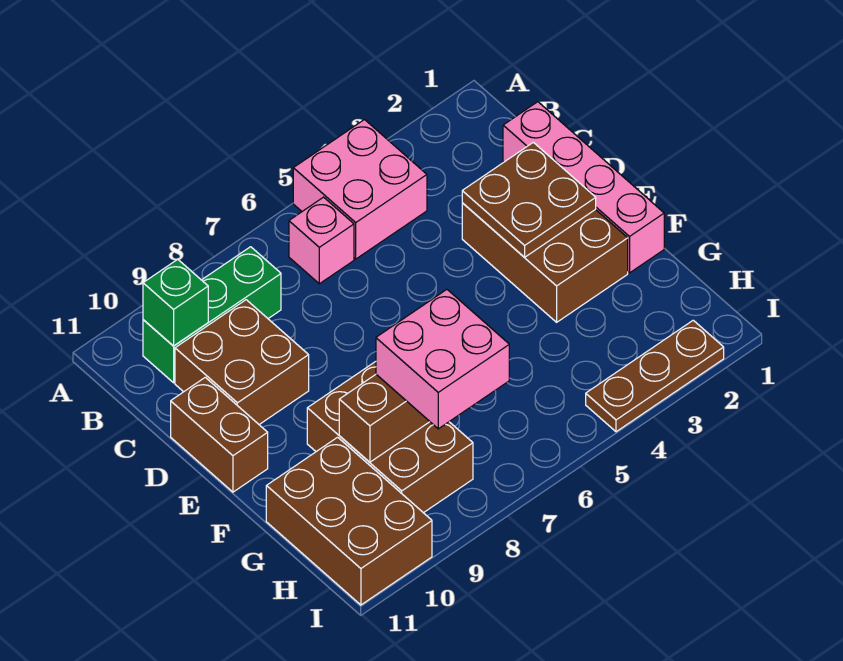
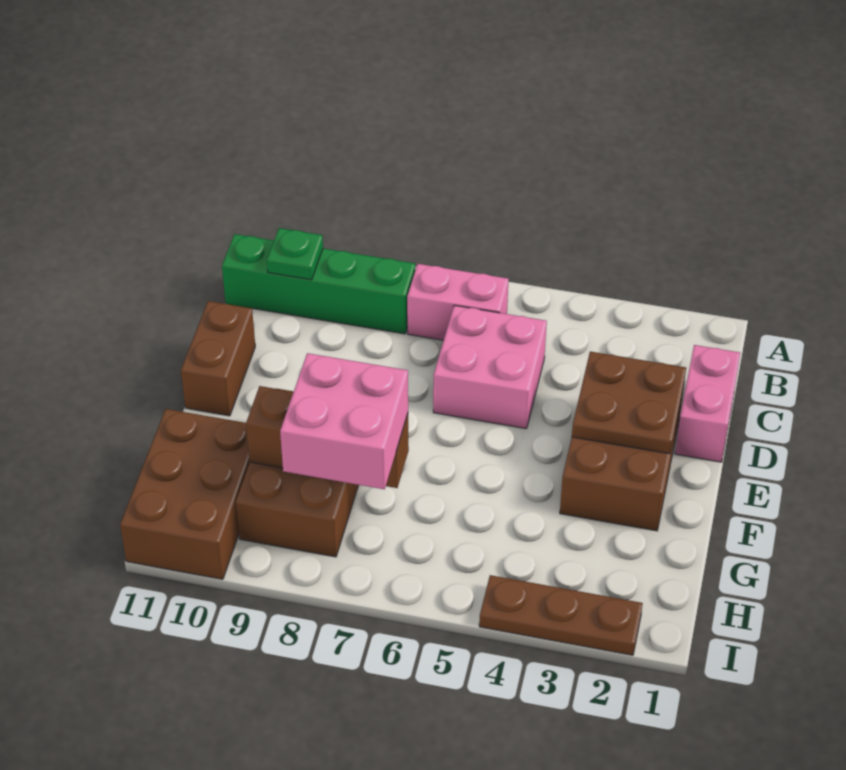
pink brick A4:B5 level 1 -> pink brick C5:D6 level 1
pink brick B6 level 1 -> pink brick B6:B7 level 1
green brick B8:B10 level 1 -> green brick B8:B11 level 1
green brick B10 level 2 -> green plate B10 level 2
pink brick C1:F1 level 1 -> pink brick C1:D1 level 1
brown brick C9:D10 level 1 -> none

